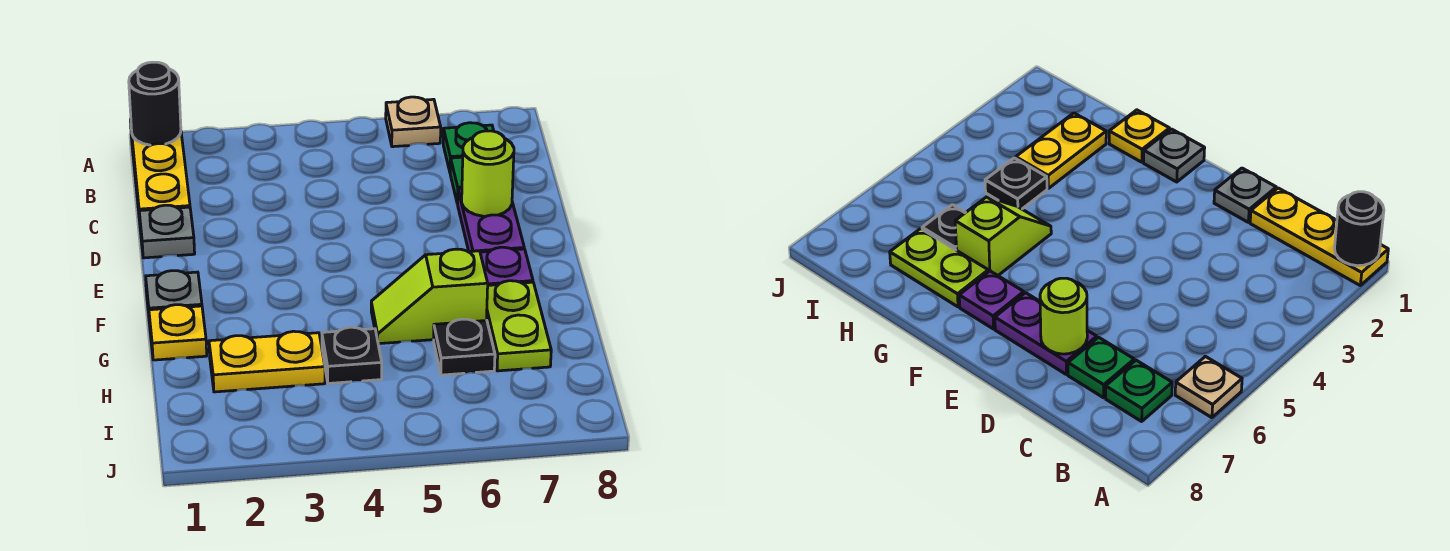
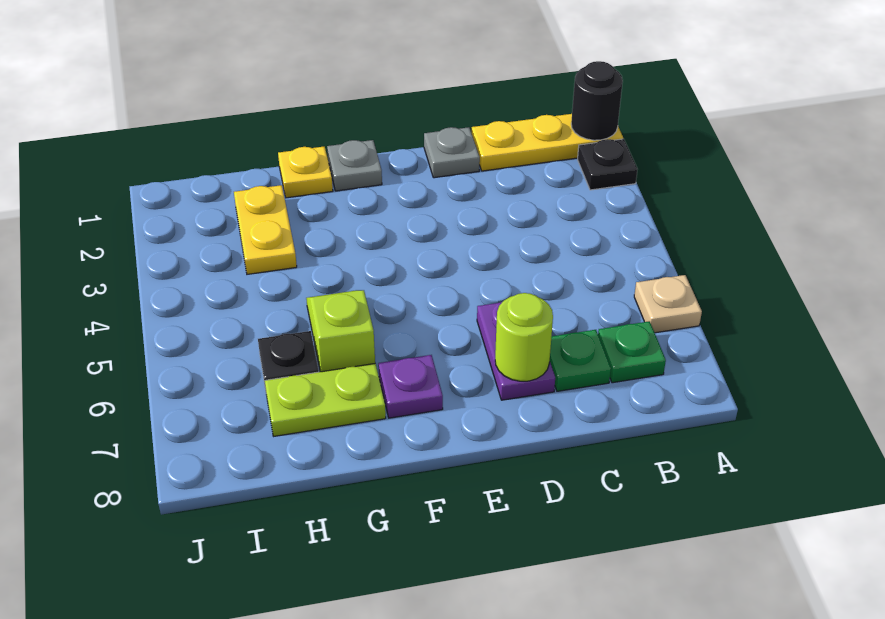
purple plate D7:E7 level 1 -> purple plate D6:D7 level 1
black plate H4 level 1 -> black plate A2 level 1

